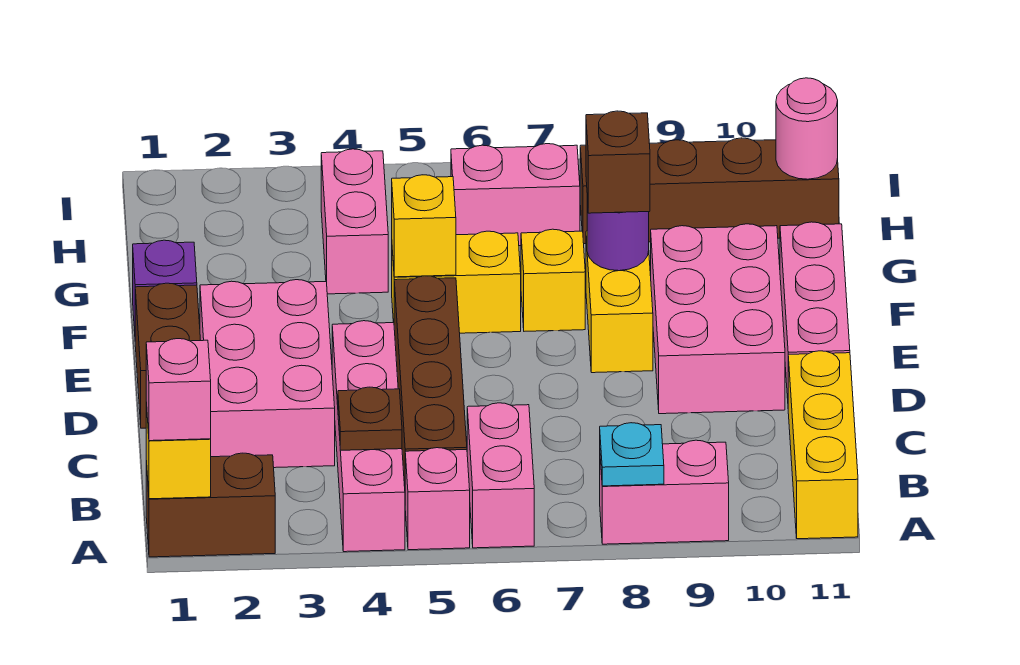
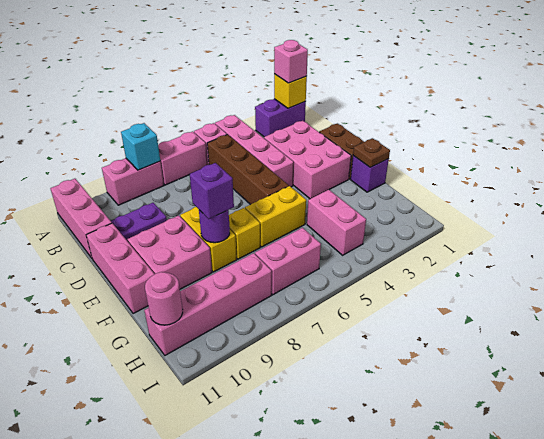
brown brick A1:A2 level 1 -> purple brick A1:A2 level 1
pink brick A6:B6 level 1 -> pink brick A6:A7 level 1
cyan plate A8 level 2 -> cyan brick A8 level 2
yellow brick A11:C11 level 1 -> pink brick A11:C11 level 1
brown plate B4 level 2 -> brown plate F1 level 2
none -> purple plate C9:C10 level 1
pink brick D9:F10 level 1 -> pink brick E9:F10 level 1
yellow brick F5 level 2 -> none
brown brick F8 level 3 -> purple brick F8 level 3
brown brick H8:H11 level 1 -> pink brick H8:H11 level 1

